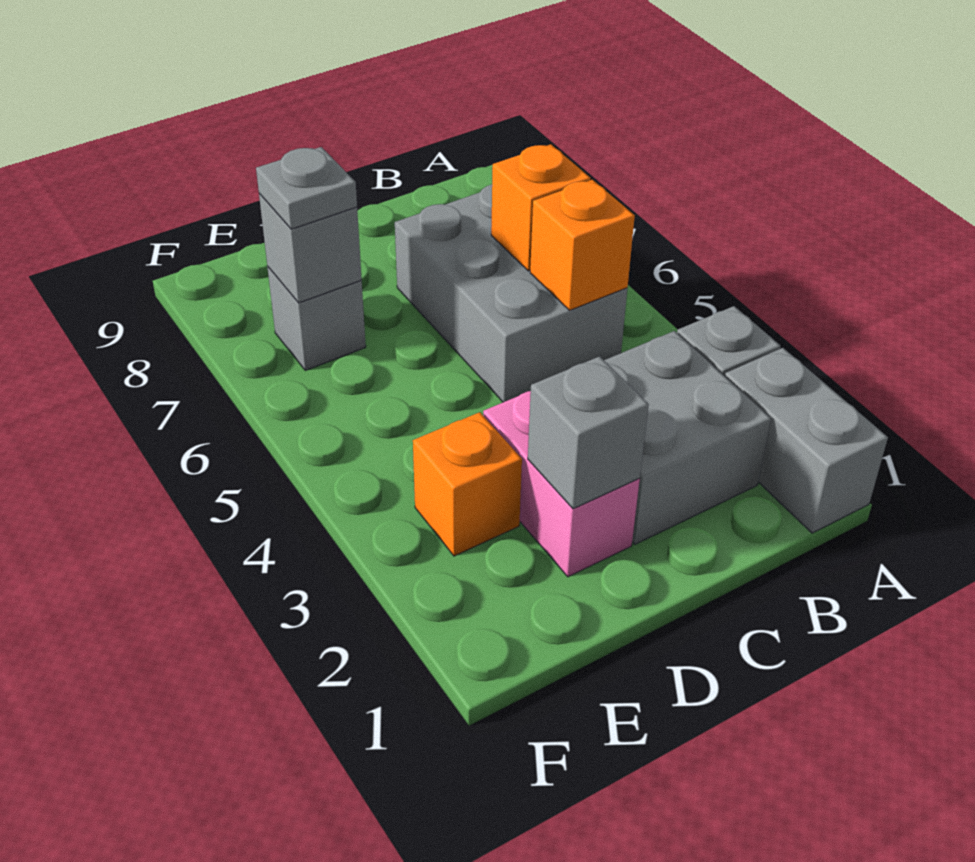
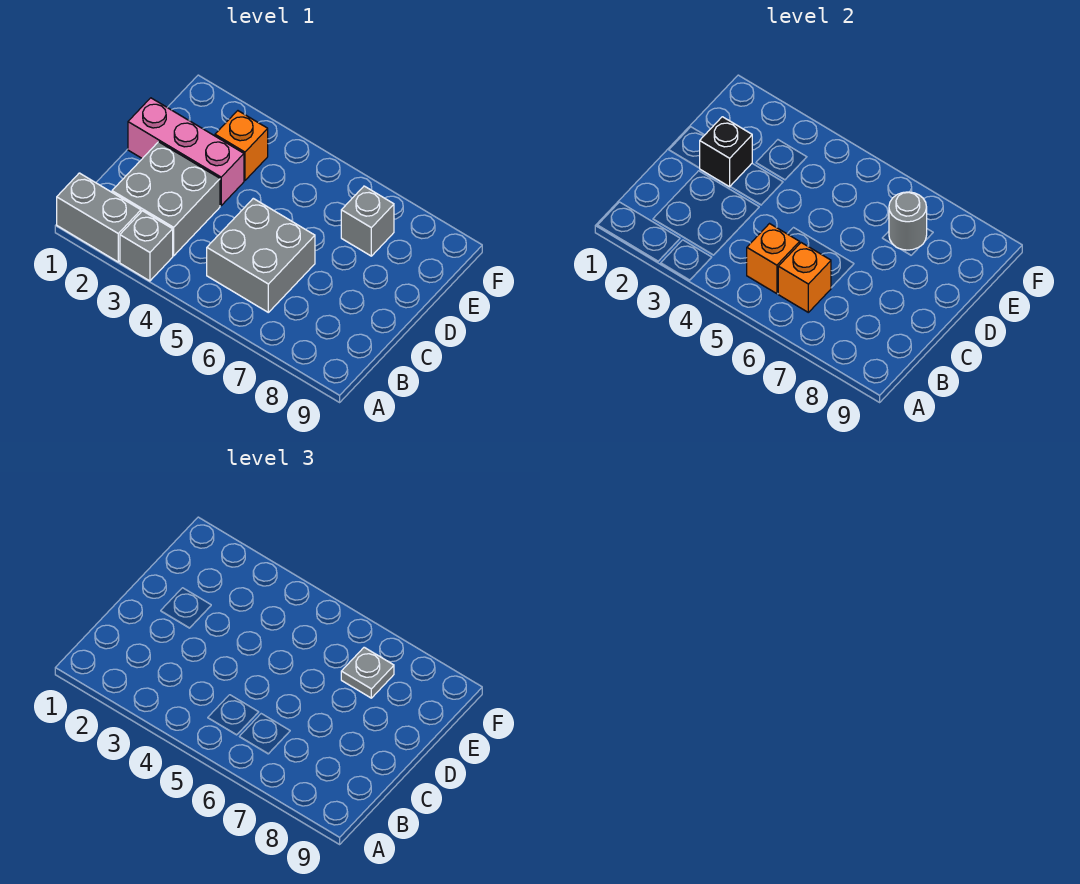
grey brick B5:C7 level 1 -> grey brick B5:C6 level 1
pink brick D2:D3 level 1 -> pink brick D1:D3 level 1
grey brick D2 level 2 -> black brick D2 level 2
grey brick E7 level 2 -> grey round brick E7 level 2

